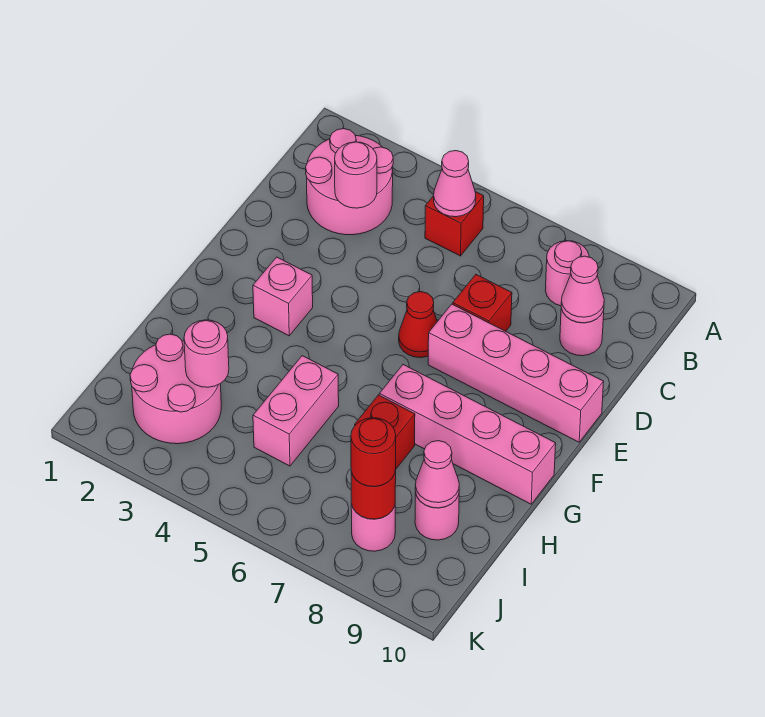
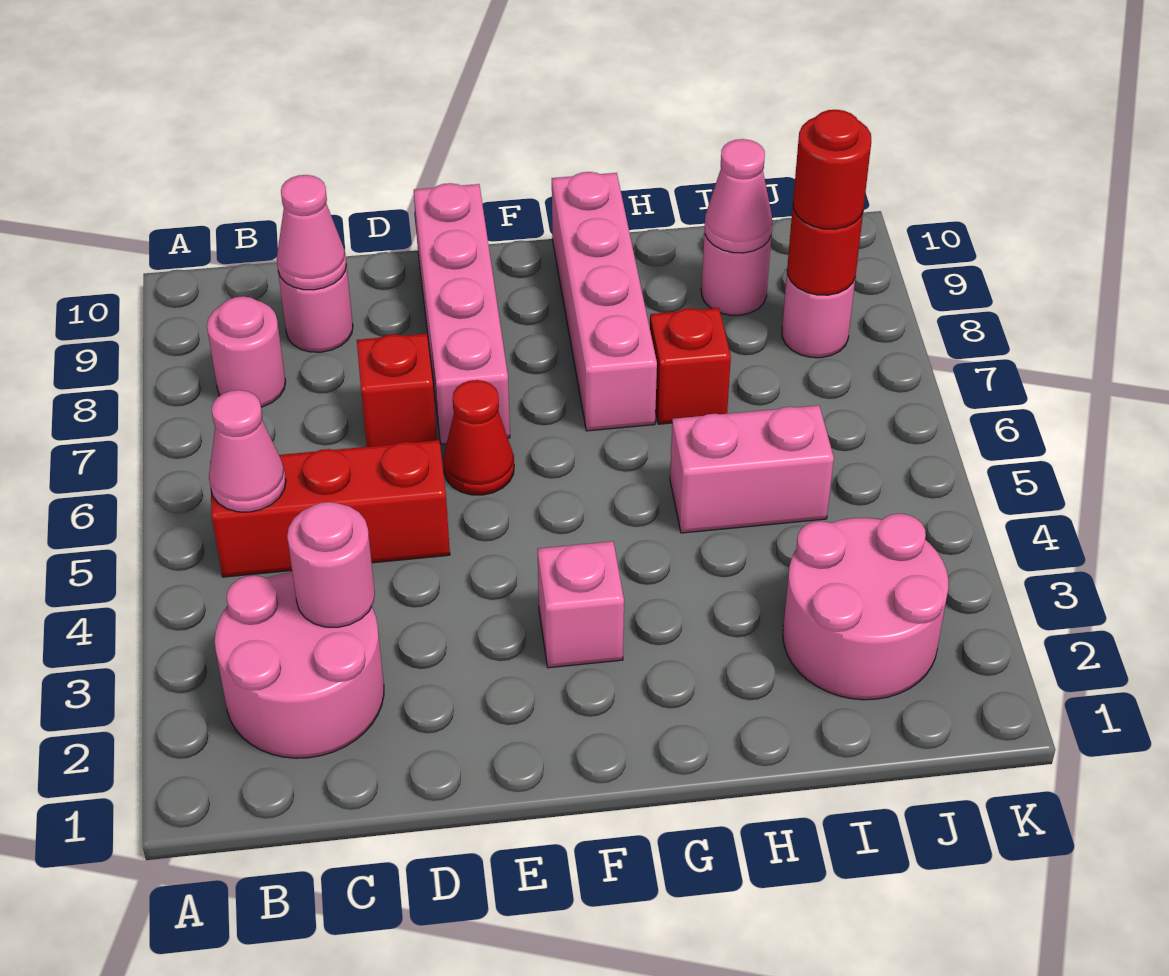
red brick B5 level 1 -> red brick B5:D5 level 1
pink round brick I3 level 2 -> none

